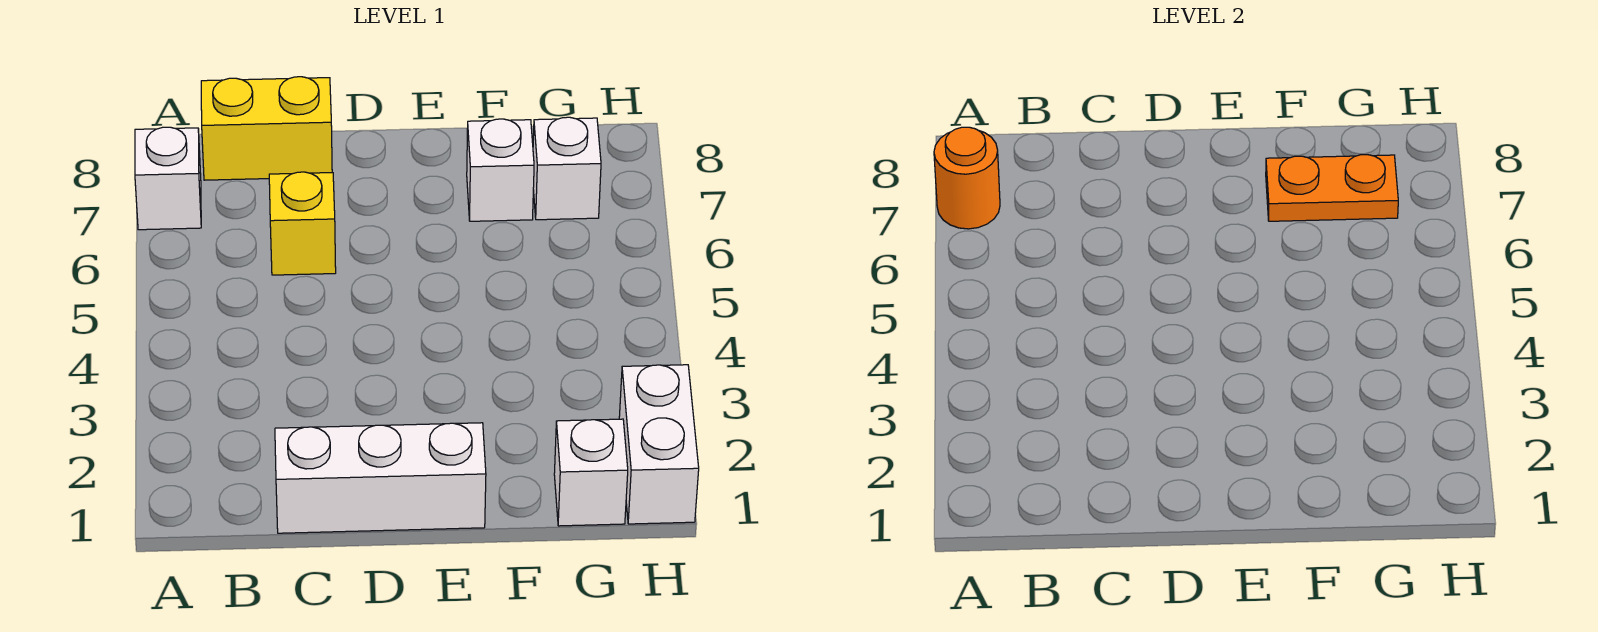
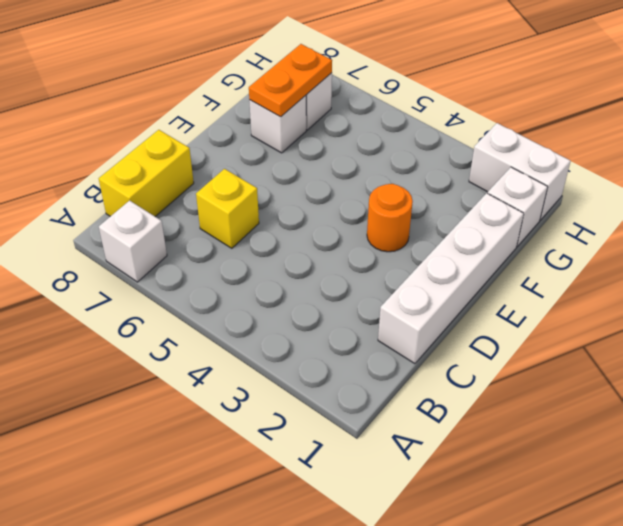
orange round brick A7 level 2 -> orange round brick E3 level 1
white brick C1:E1 level 1 -> white brick C1:F1 level 1

